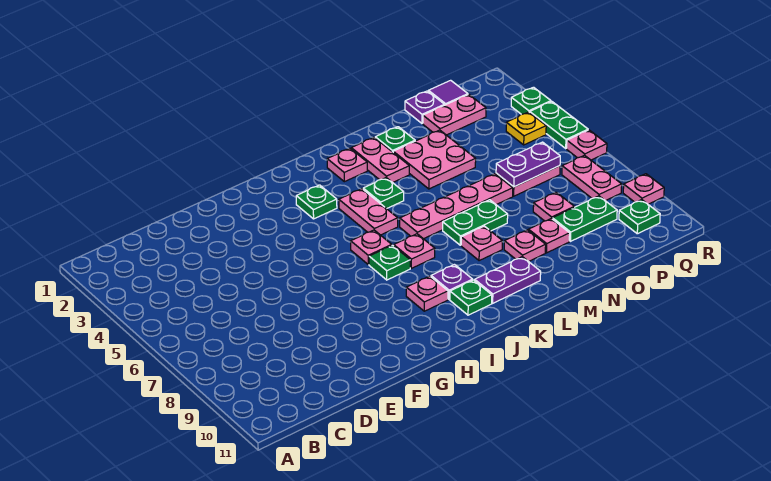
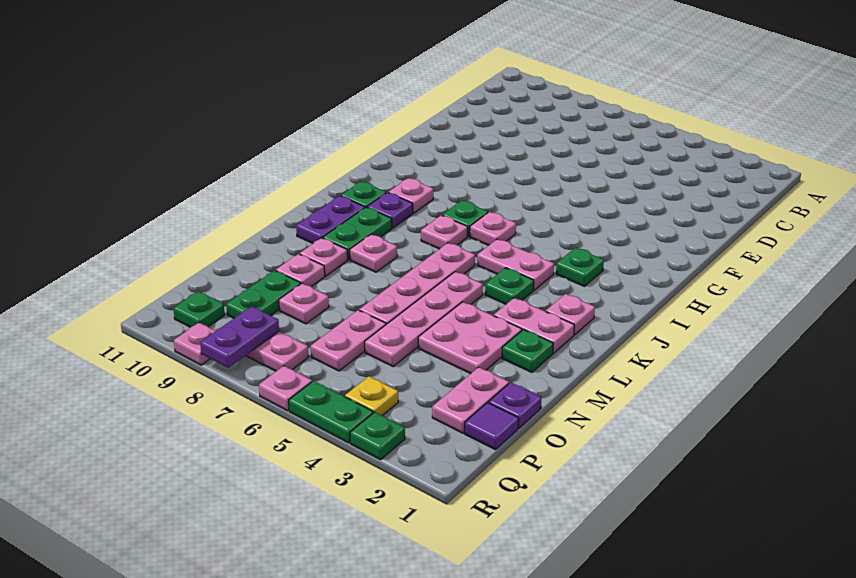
none -> pink plate L5:O5 level 1
green plate L7:M7 level 1 -> green plate K9:L9 level 1
purple plate O6:P6 level 2 -> purple plate Q8:R8 level 2

